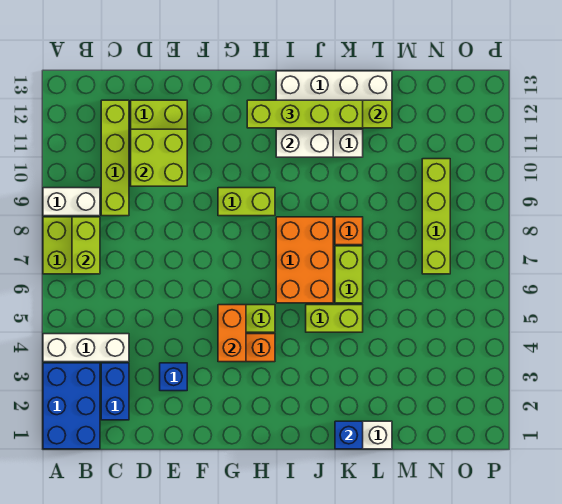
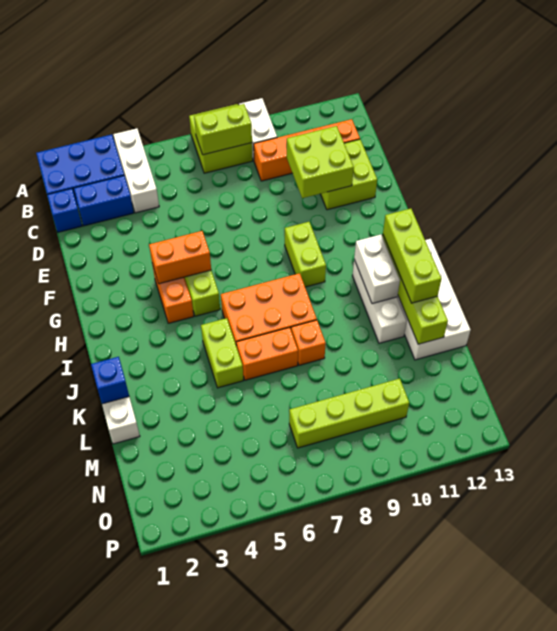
lime brick C9:C12 level 1 -> orange brick C9:C12 level 1
blue brick E3 level 1 -> blue brick C1 level 1
lime brick H12:K12 level 3 -> lime brick I12:K12 level 3
lime brick K6:K7 level 1 -> orange brick K6:K7 level 1

